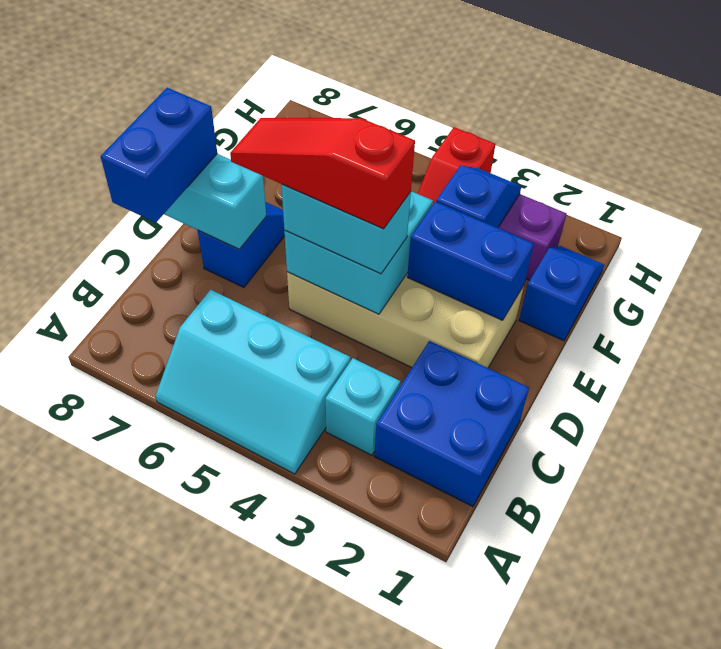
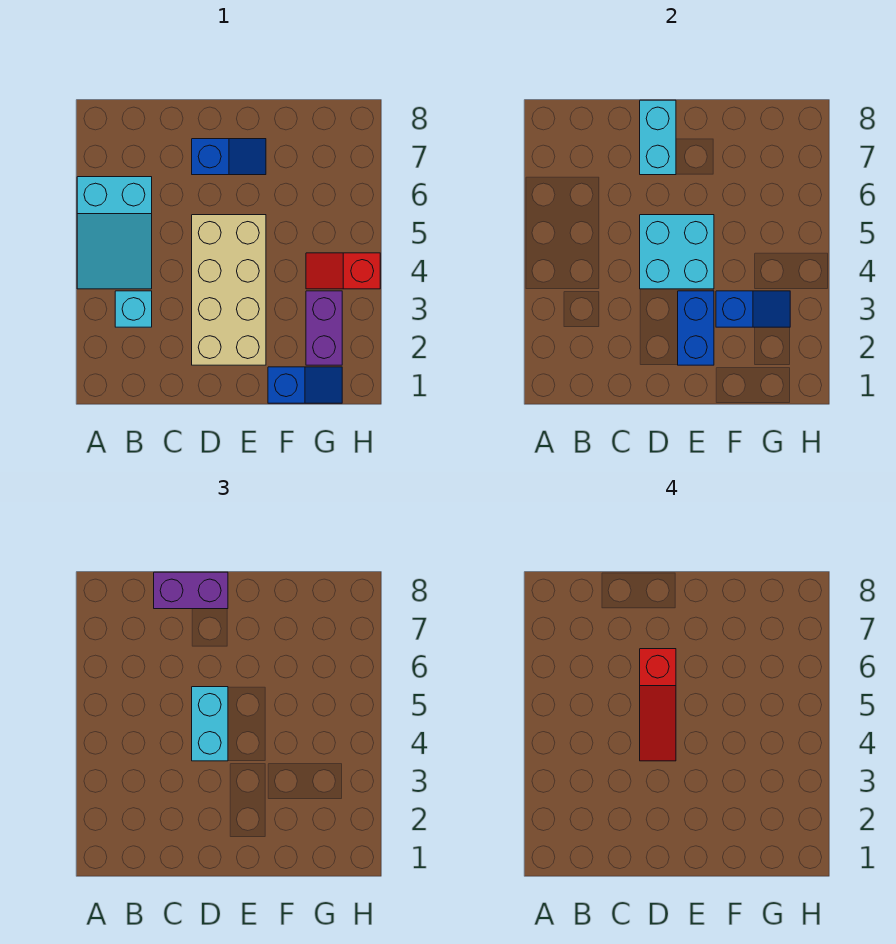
cyan slope A4:B6 level 1 top B -> cyan slope A4:B6 level 1 top 6
blue brick B1:C2 level 1 -> none
blue brick C8:D8 level 3 -> purple brick C8:D8 level 3
red slope D4:D6 level 4 top 4 -> red slope D4:D6 level 4 top 6

